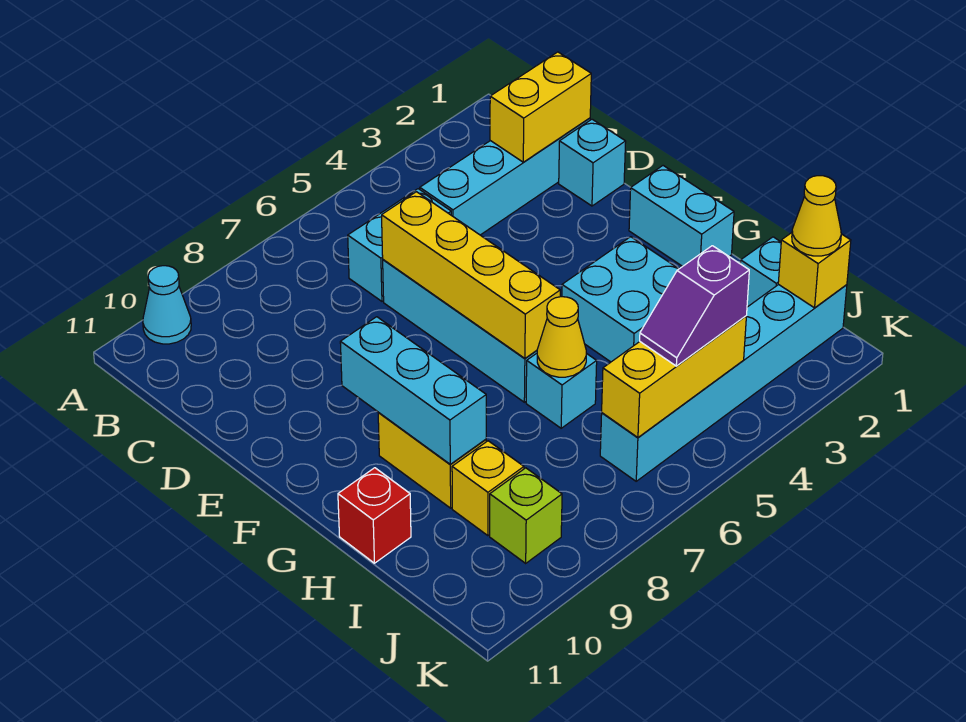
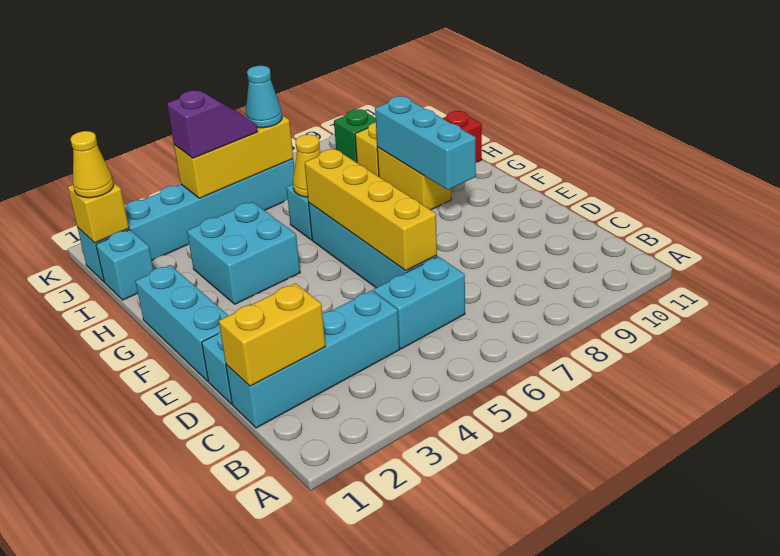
cyan cone A10 level 1 -> cyan cone J6 level 3
cyan brick F1:G1 level 1 -> cyan brick E1:G1 level 1
lime brick J9 level 1 -> green brick J9 level 1

